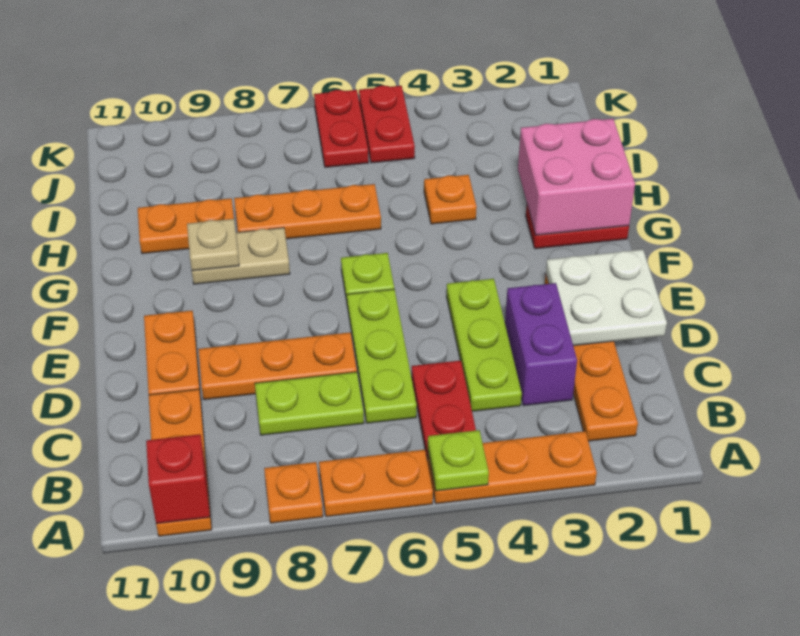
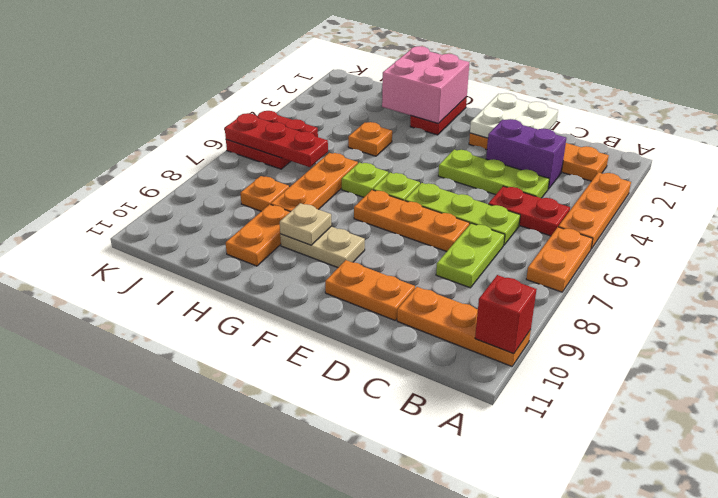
lime plate A5 level 2 -> lime plate G6 level 1
orange plate A8 level 1 -> orange plate I8 level 1
orange plate D7:D9 level 1 -> orange plate D7:F7 level 1
tan plate G8:G9 level 1 -> tan plate F9:G9 level 1
none -> red plate I6:K6 level 2

